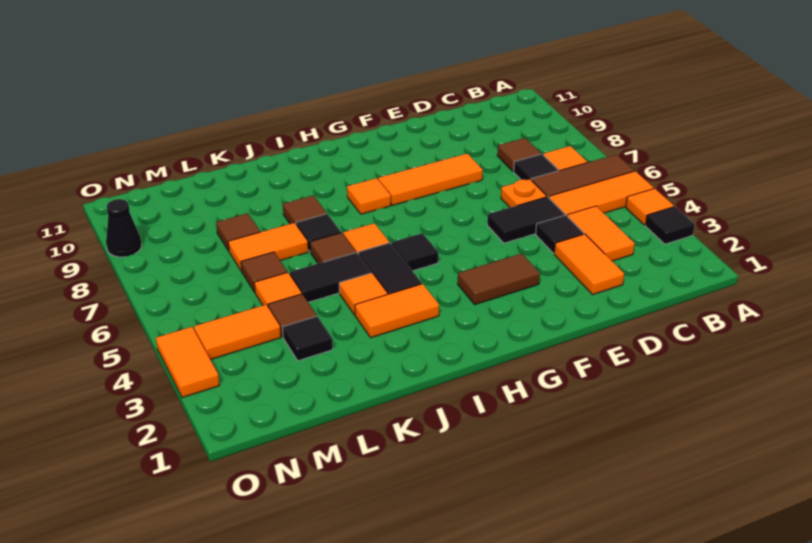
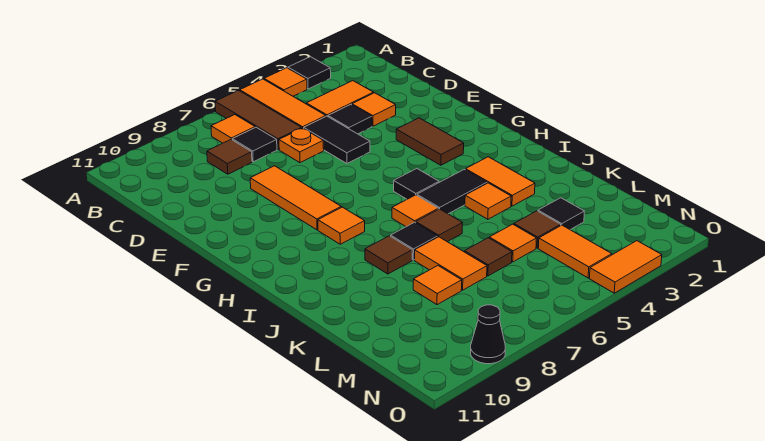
orange tile D2:D3 level 1 -> orange tile D3 level 1
black tile J5:K5 level 1 -> none
brown tile L8 level 1 -> orange tile L8 level 1

